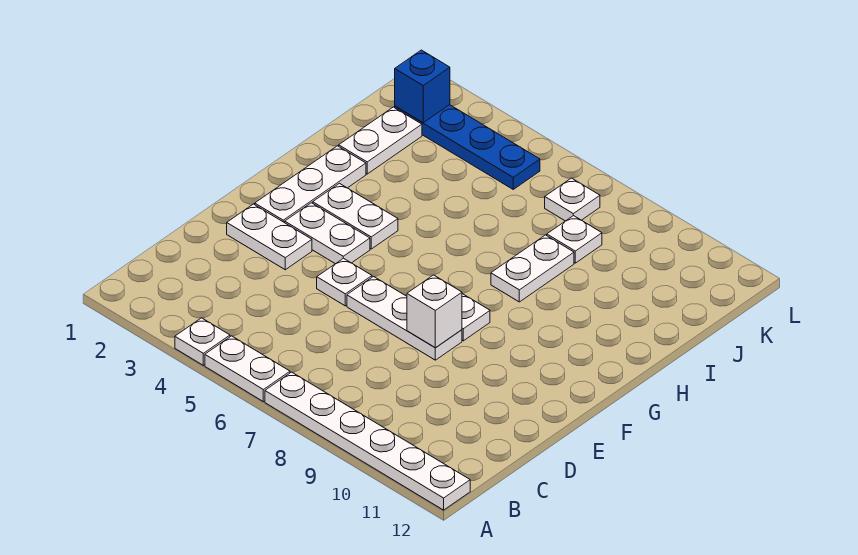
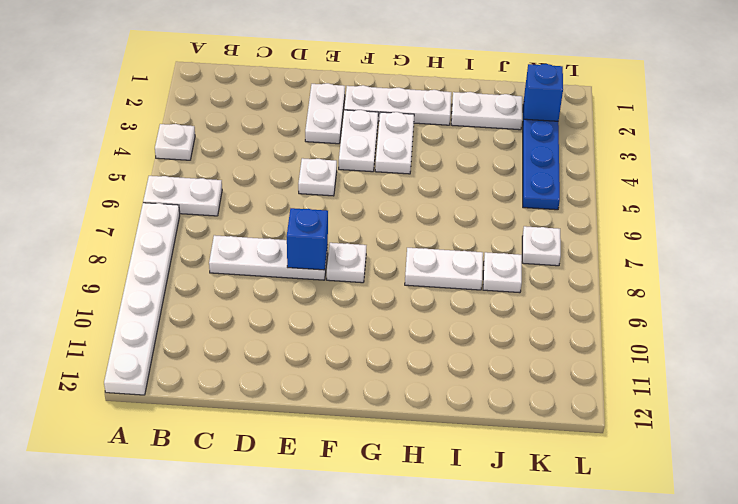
white plate A5:A6 level 1 -> white plate A6:B6 level 1
white plate E6:E8 level 1 -> white plate C8:E8 level 1
white brick E8 level 2 -> blue brick E8 level 2

